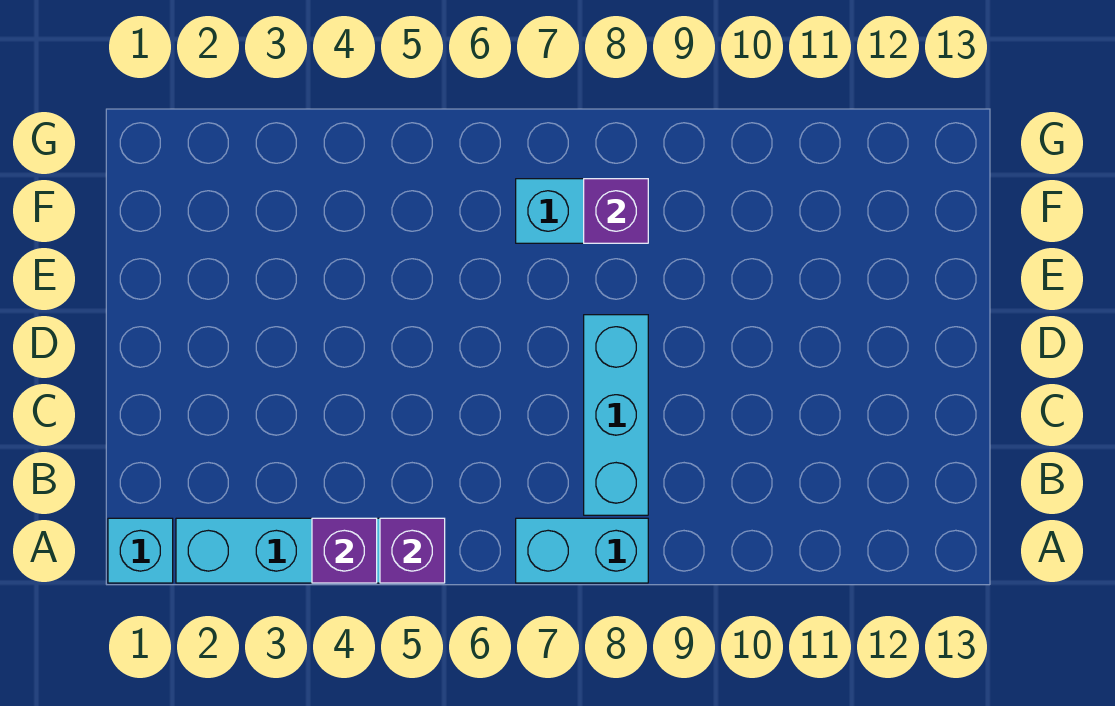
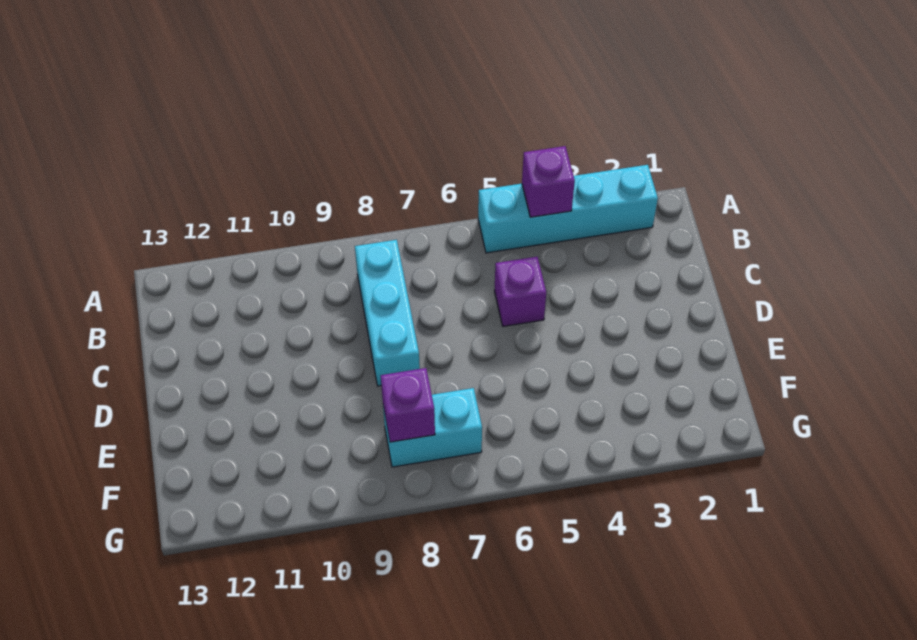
cyan brick A1 level 1 -> none
purple brick A5 level 2 -> purple brick C5 level 1
cyan brick A7:A8 level 1 -> none

